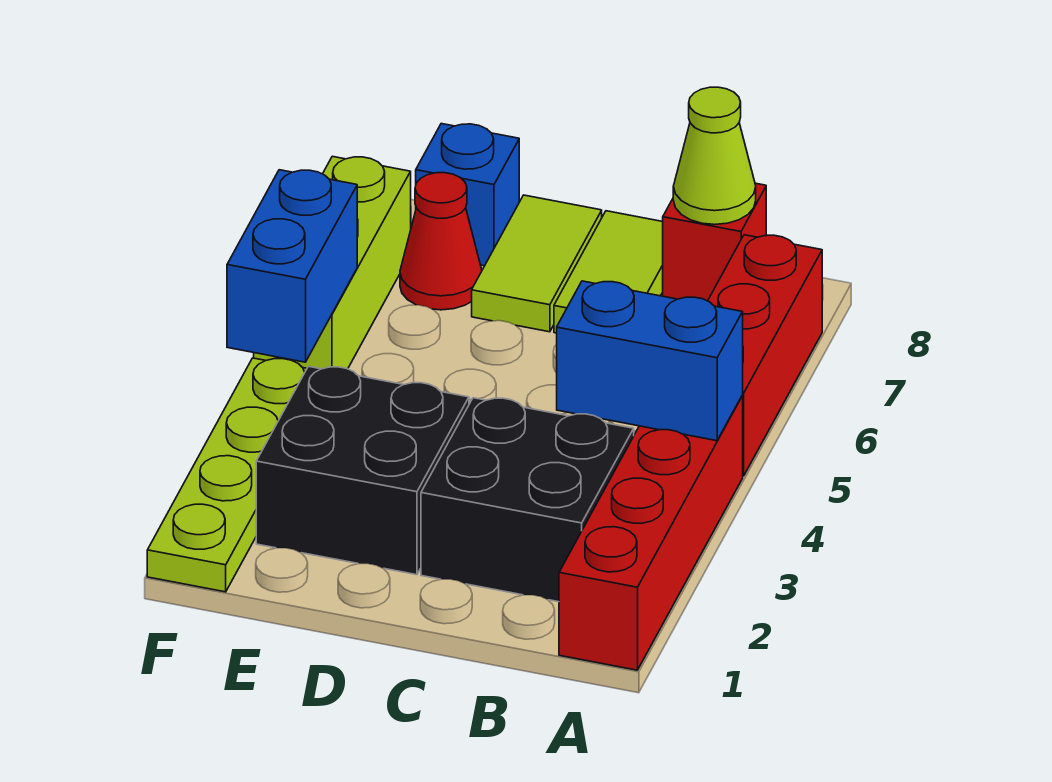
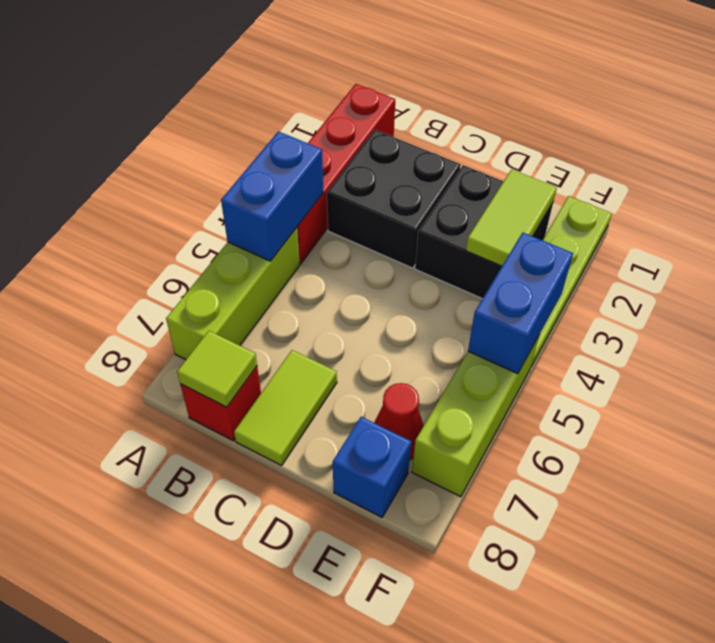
blue brick A4:B4 level 2 -> blue brick A4:A5 level 2
red brick A5:A7 level 1 -> lime brick A5:A7 level 1
lime cone B8 level 2 -> lime tile B8 level 2
lime tile D7:D8 level 1 -> lime tile E2:E3 level 2

